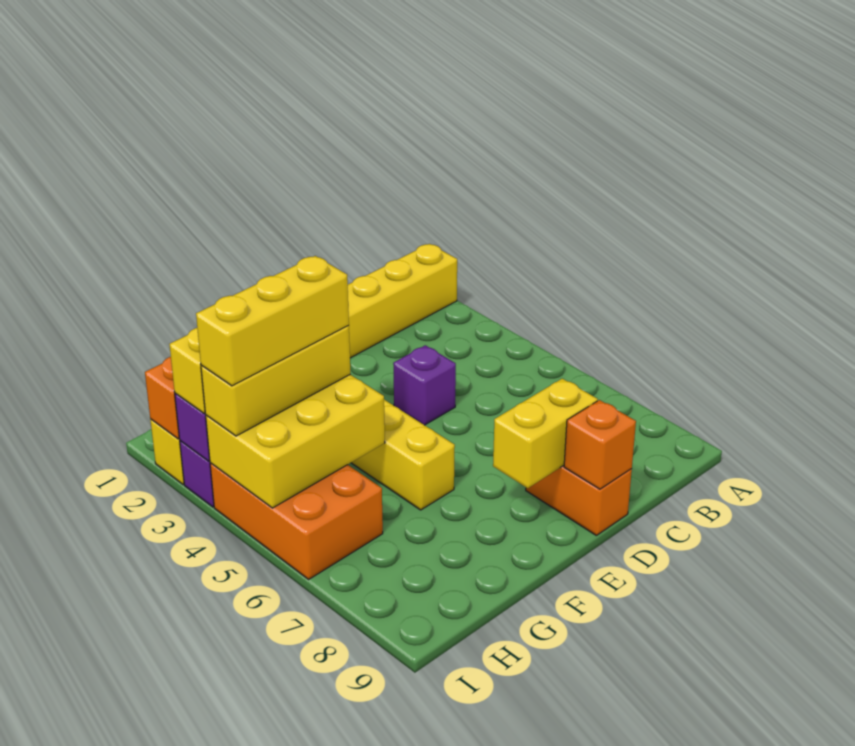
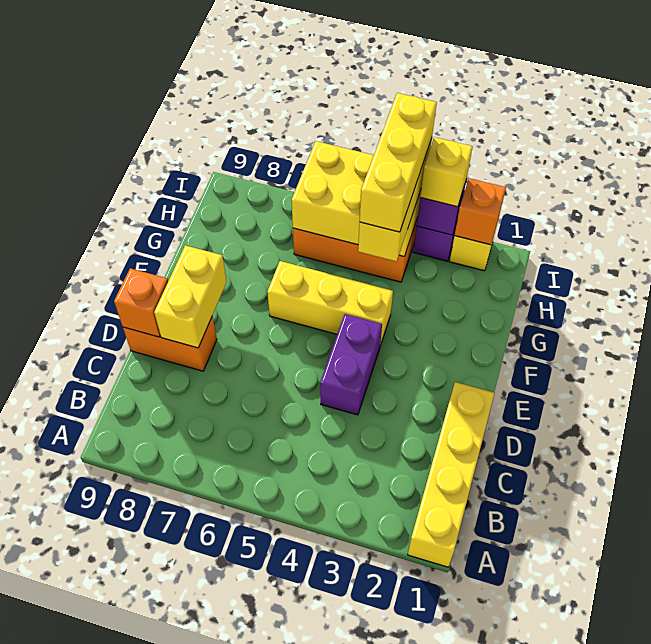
purple brick D4 level 1 -> purple brick D4:E4 level 1
yellow brick G4:I5 level 2 -> yellow brick H4:I6 level 2

